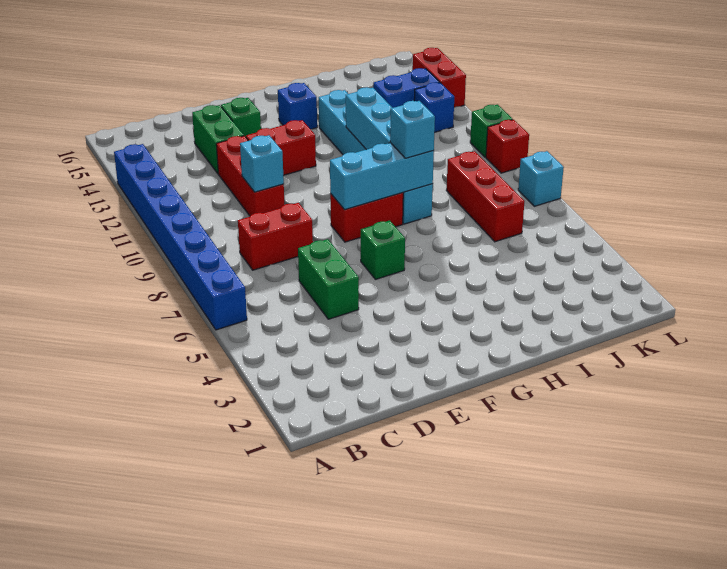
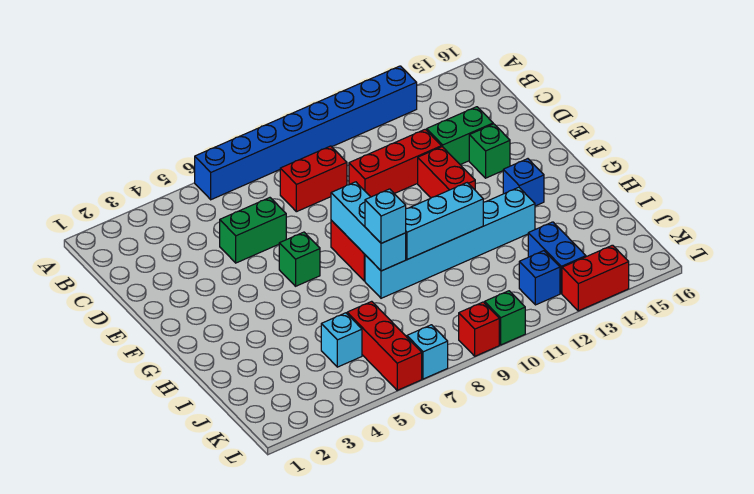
red brick C8:D8 level 1 -> red brick C8:C9 level 1
cyan brick D10 level 2 -> cyan brick J5 level 1
red brick J6:J8 level 1 -> red brick J6:L6 level 1

